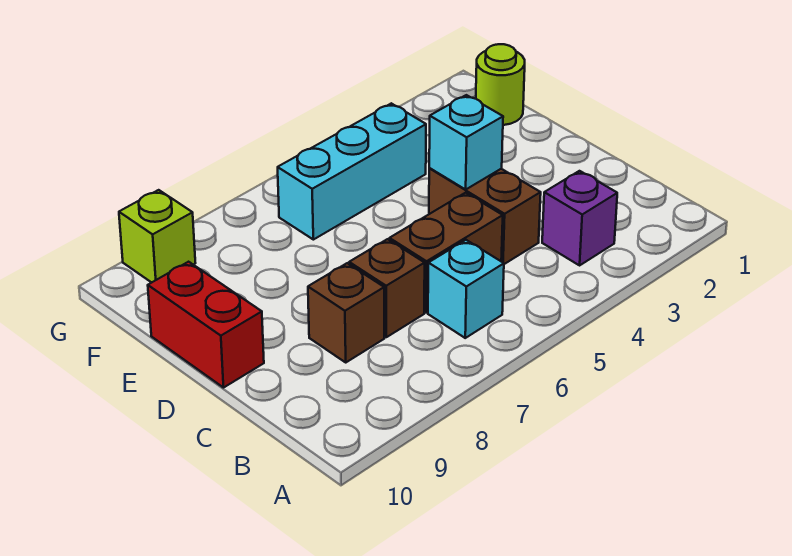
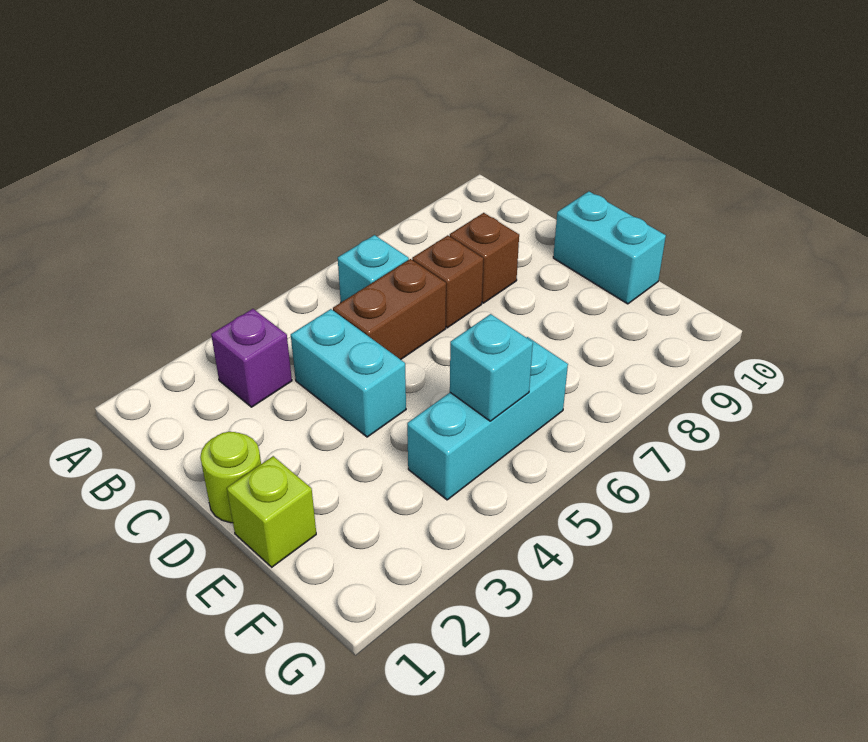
brown brick C4:D4 level 1 -> cyan brick C4:D4 level 1
cyan brick D4 level 2 -> cyan brick F5 level 2
red brick D10:E10 level 1 -> cyan brick D10:E10 level 1
lime round brick F1 level 1 -> lime round brick D1 level 1
lime brick G9 level 1 -> lime brick E1 level 1

